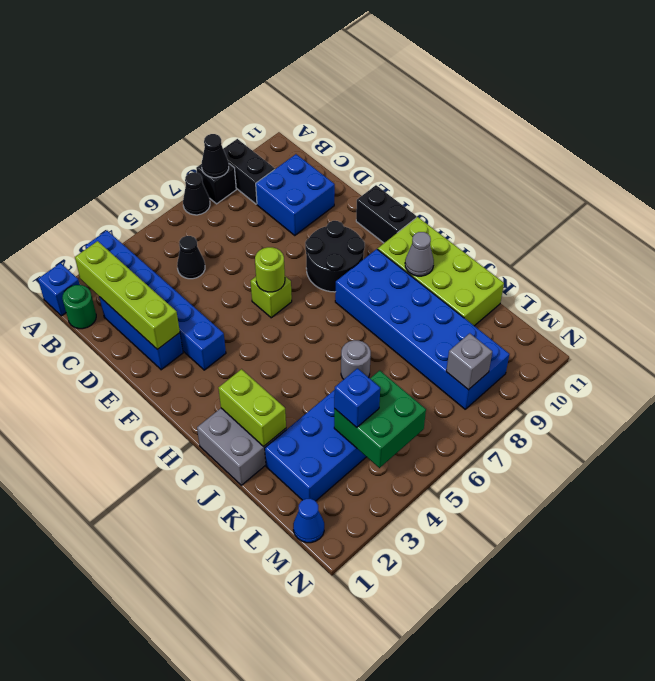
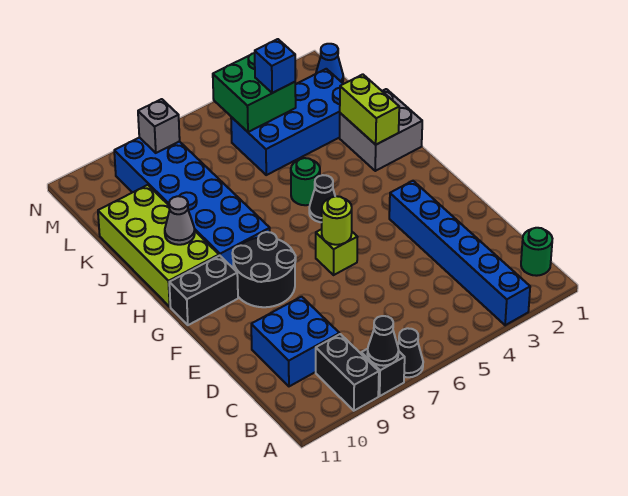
blue brick A1 level 1 -> none
lime brick B2:E2 level 2 -> none
blue brick C2:E2 level 1 -> none
black cone C5 level 1 -> black cone H5 level 1
black brick F11:G11 level 1 -> black brick G10:G11 level 1
none -> green round brick I5 level 1
grey round brick J6 level 1 -> none

